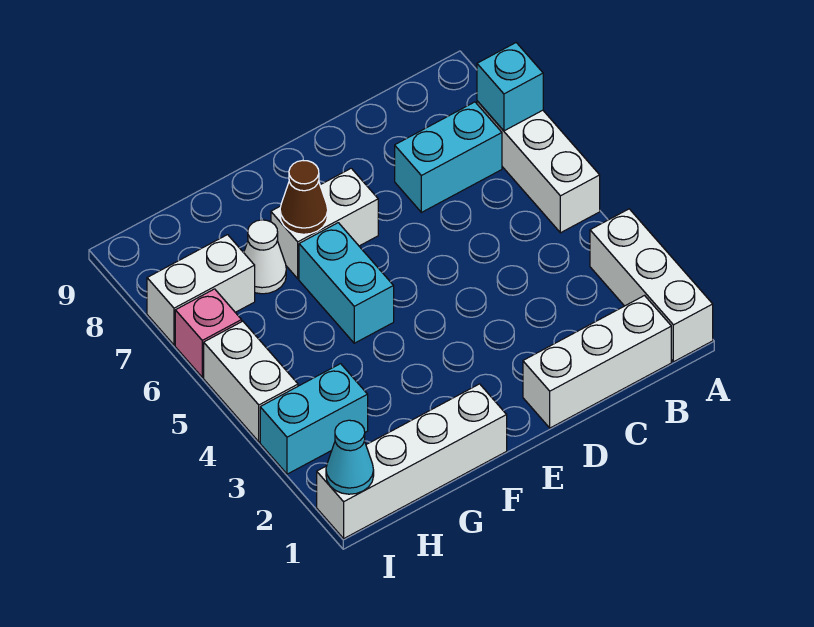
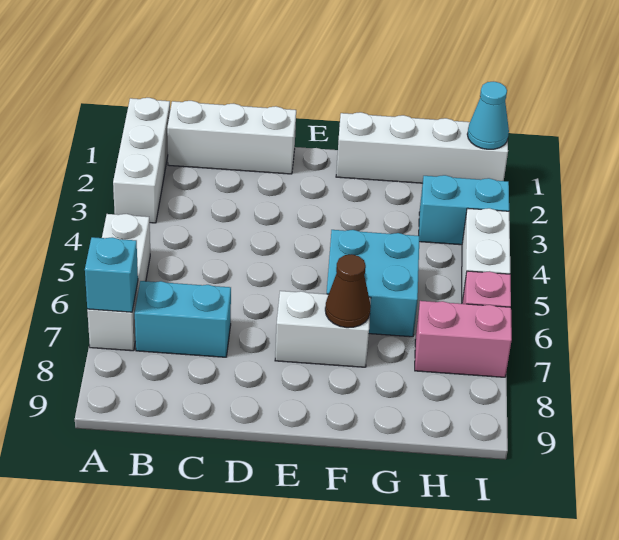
cyan brick F5:F6 level 1 -> cyan brick F5:G6 level 1
white cone G7 level 1 -> none
white brick H7:I7 level 1 -> pink brick H7:I7 level 1

